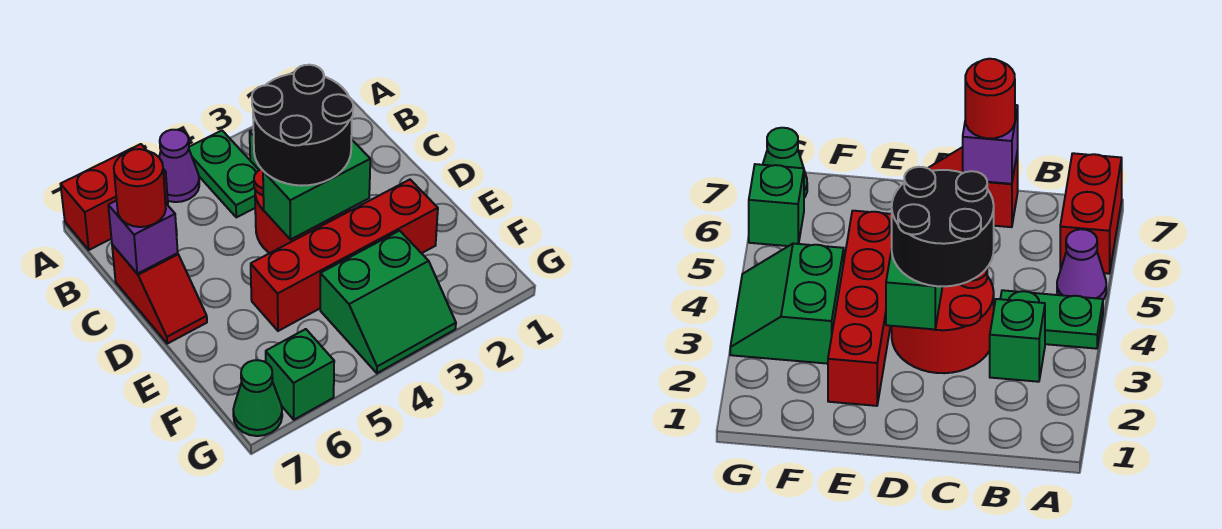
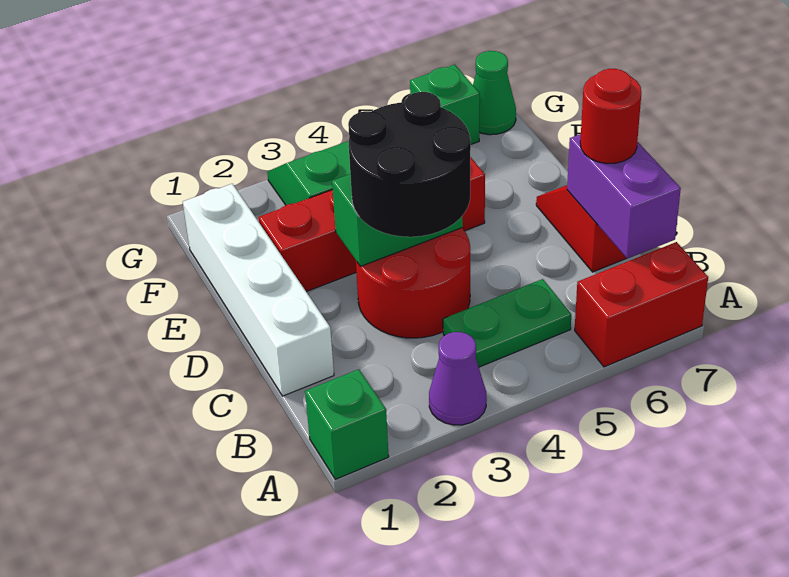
green plate A4:B4 level 1 -> green plate B4:B5 level 1
purple cone A5 level 1 -> purple cone A3 level 1
green brick B3 level 1 -> green brick A1 level 1
none -> white brick C1:F1 level 1
purple brick C7 level 2 -> purple brick B7:C7 level 2

